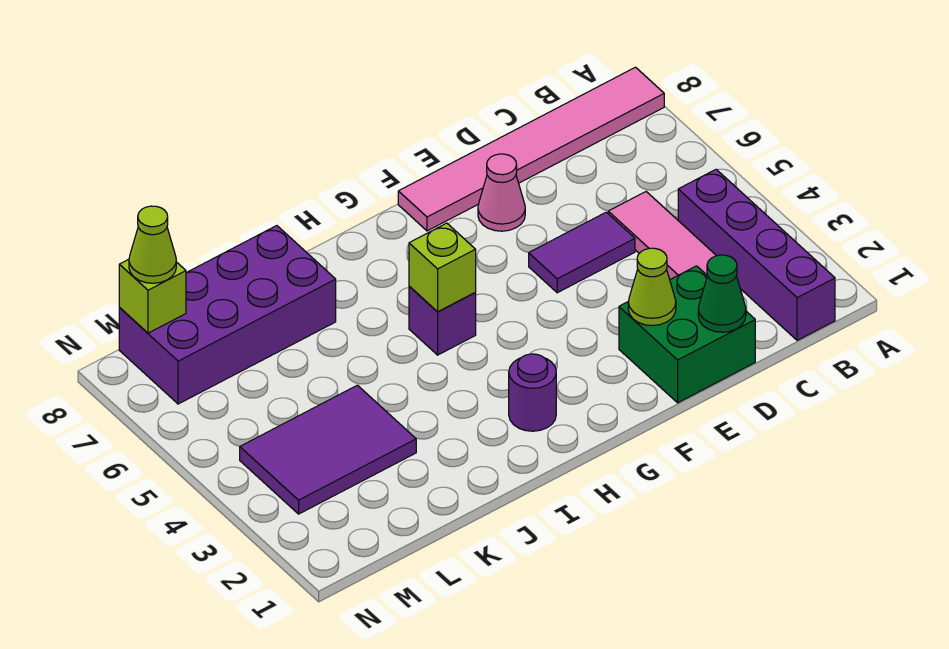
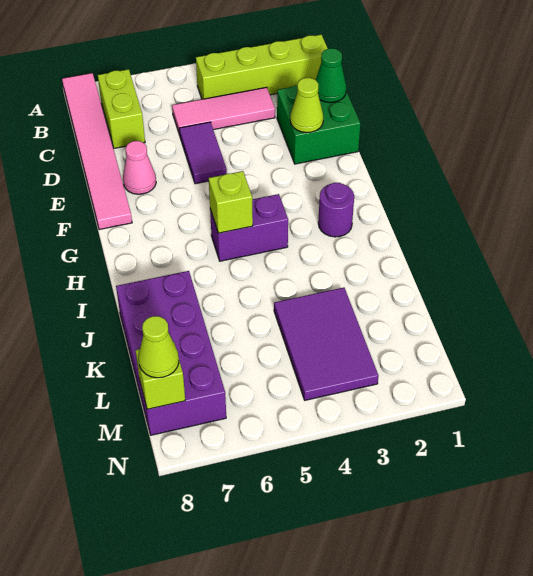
purple brick B1:B4 level 1 -> lime brick B1:B4 level 1
none -> lime brick B7:C7 level 1
purple brick H5 level 1 -> purple brick H4:H5 level 1

